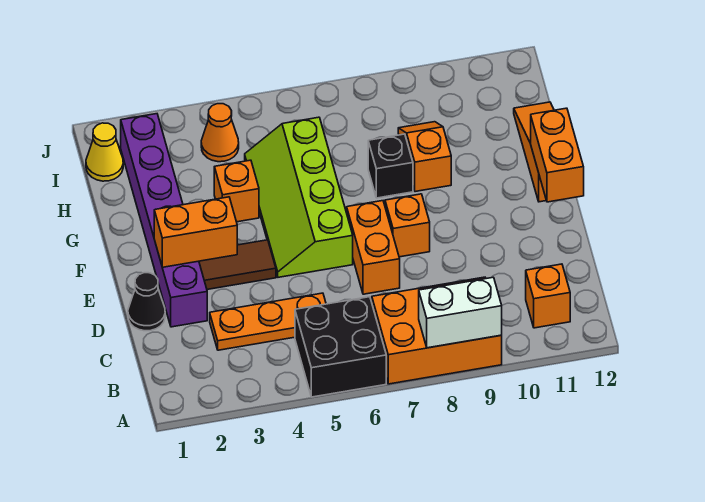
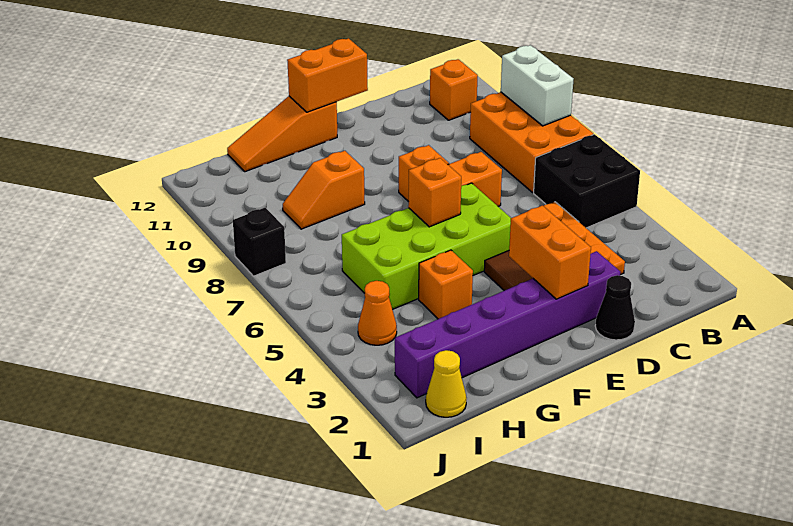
lime slope E5:H6 level 1 top 6 -> lime brick E5:H6 level 1
none -> orange brick F6 level 2
black brick G8 level 1 -> black brick J8 level 1

